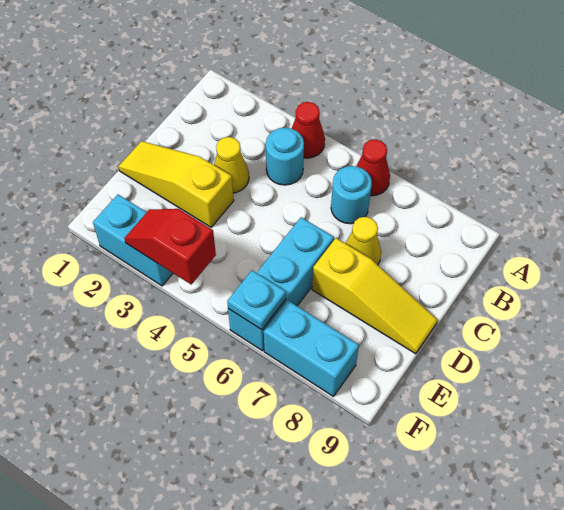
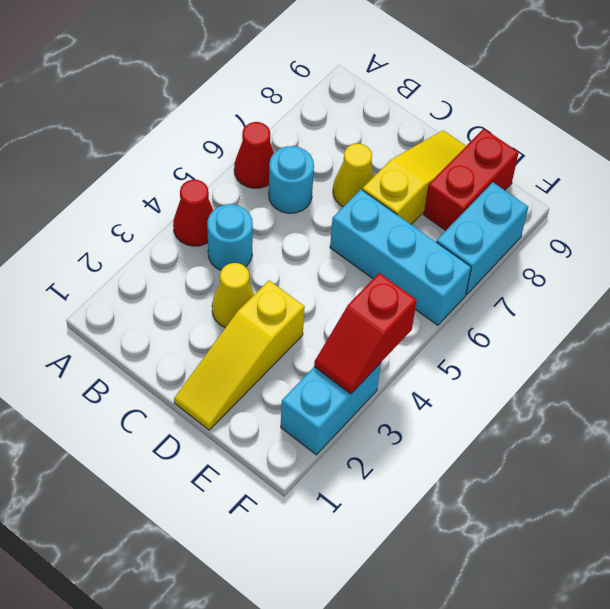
none -> red brick E8:E9 level 1
cyan plate F6 level 2 -> none

